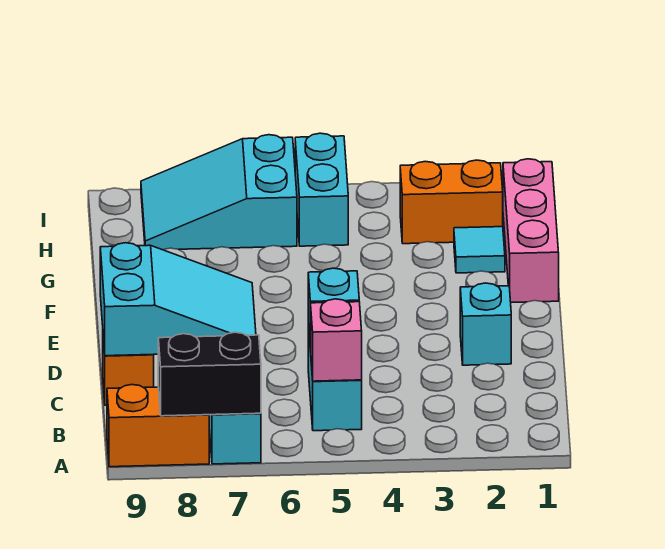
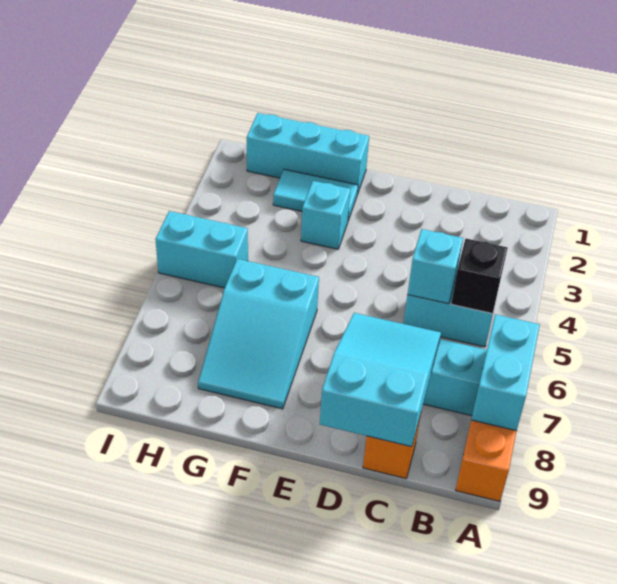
black brick A7:A8 level 2 -> cyan brick A7:A8 level 2
pink brick B5 level 2 -> black brick B5 level 2
cyan brick D2 level 1 -> cyan brick F3 level 1
pink brick F1:H1 level 1 -> cyan brick F1:H1 level 1
cyan tile G2 level 1 -> cyan tile F2:G2 level 1
orange brick H2:H3 level 1 -> none
cyan slope H6:I8 level 1 top 6 -> cyan slope F6:G8 level 1 top 6

